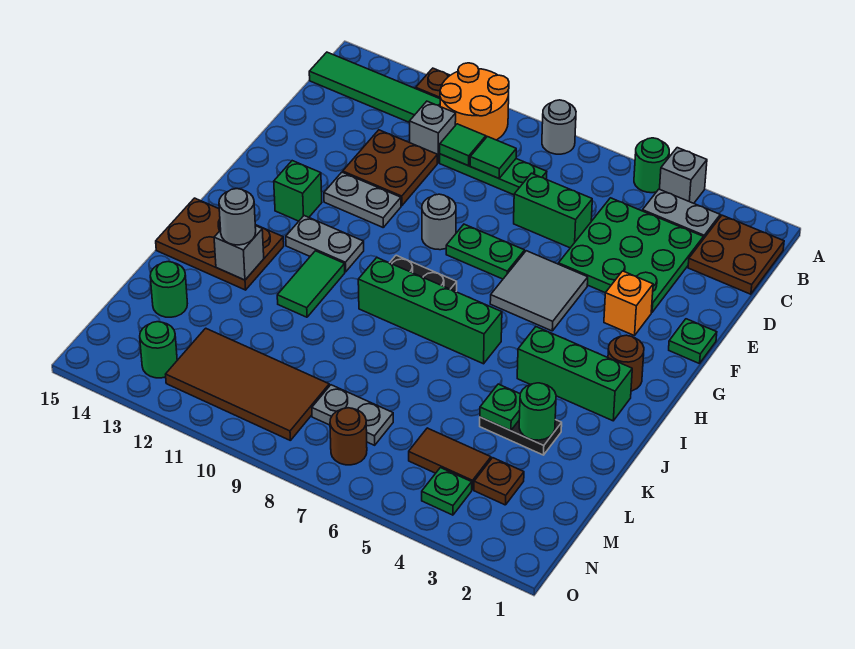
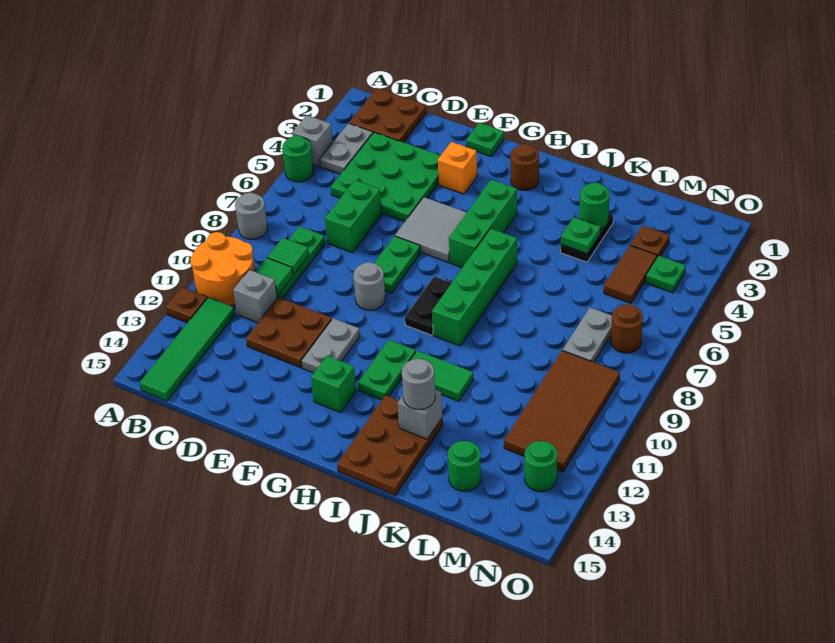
grey plate H11:H12 level 1 -> green plate H11:H12 level 1
green brick I2:I4 level 1 -> green brick H4:H6 level 1

